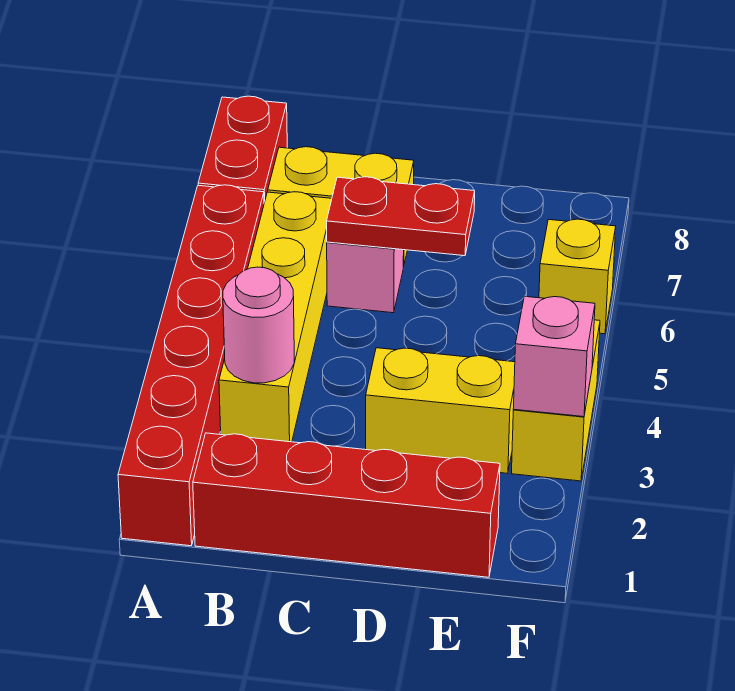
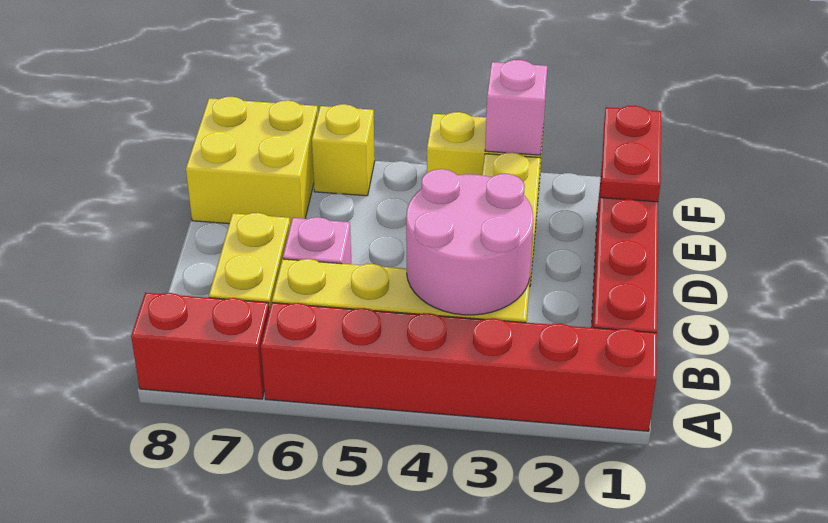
pink round brick B3 level 2 -> pink round brick B3:C4 level 2
red plate C6:D6 level 2 -> red plate E1:F1 level 2
none -> yellow brick E7:F8 level 1

